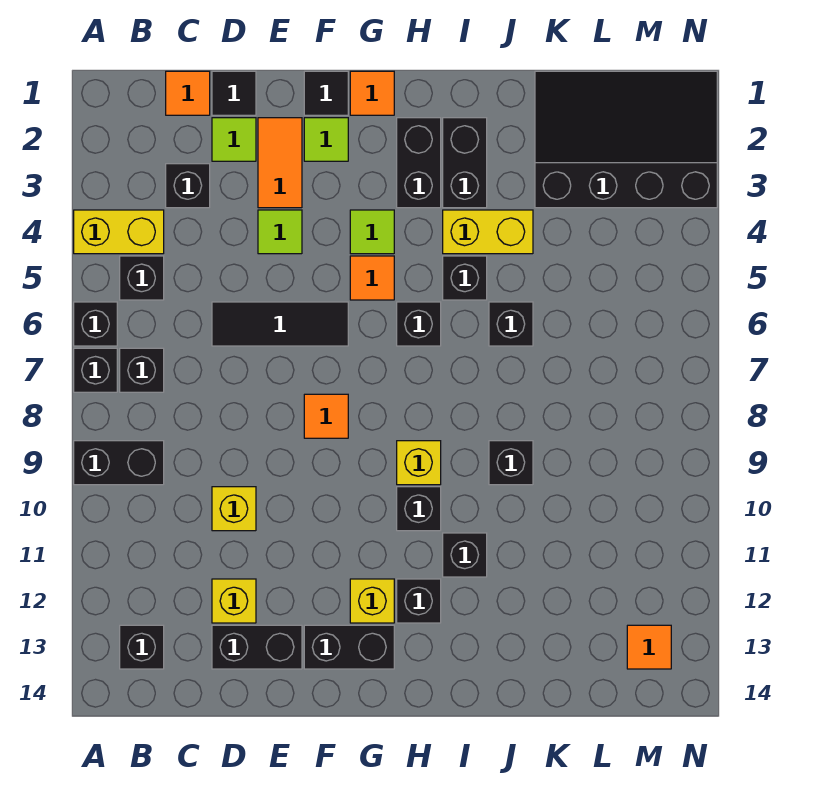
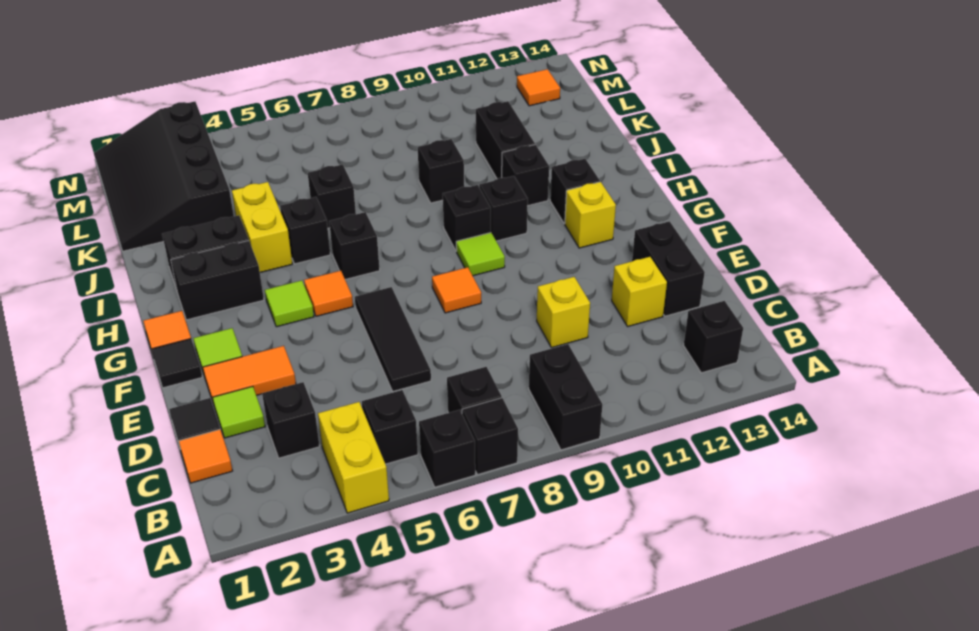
lime tile E4 level 1 -> lime tile G9 level 1
black brick F13:G13 level 1 -> black brick J11:K11 level 1
yellow brick H9 level 1 -> black brick H9 level 1

